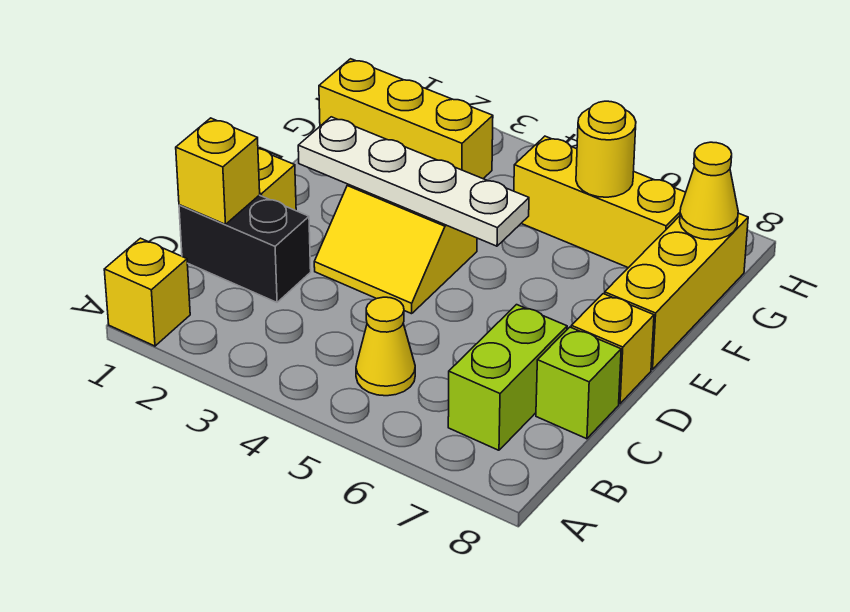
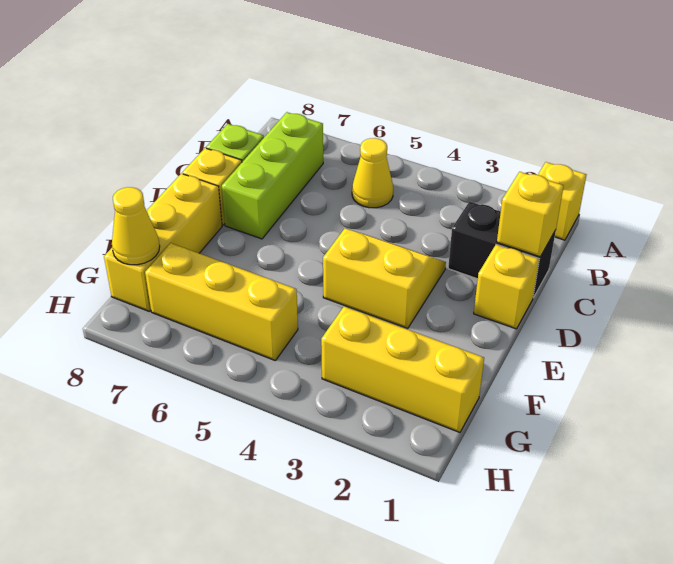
lime brick B7:C7 level 1 -> lime brick B7:D7 level 1
white plate E2:E5 level 2 -> none
yellow round brick G6 level 2 -> none

